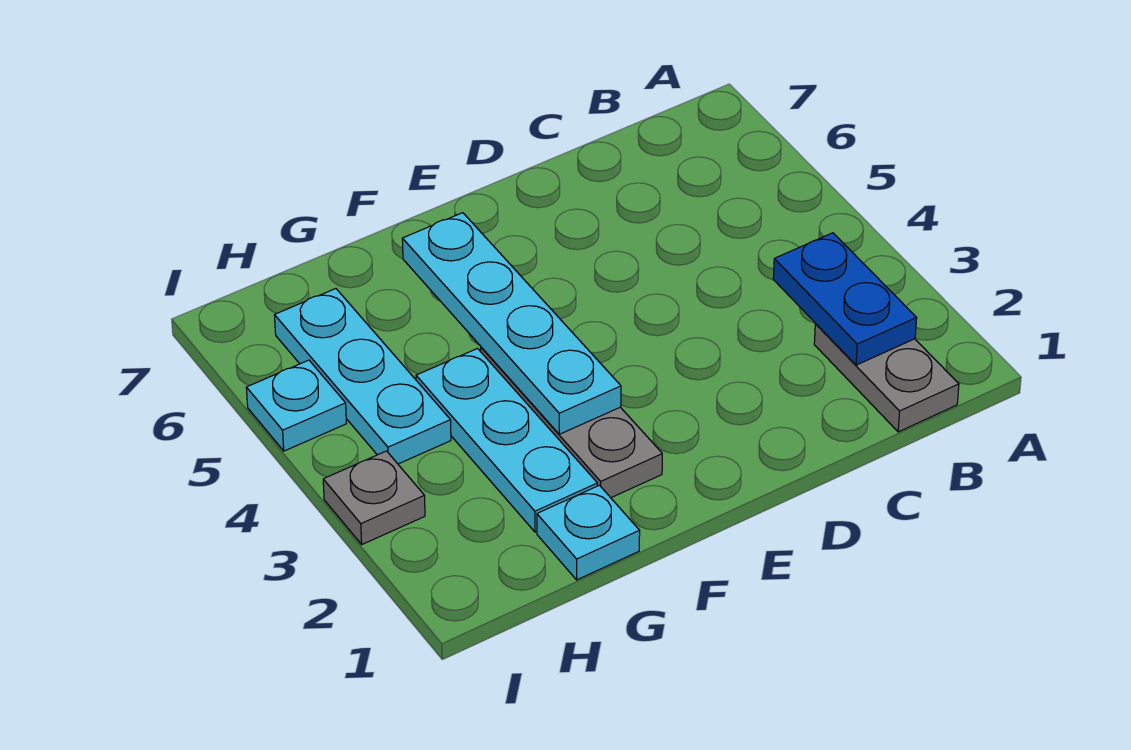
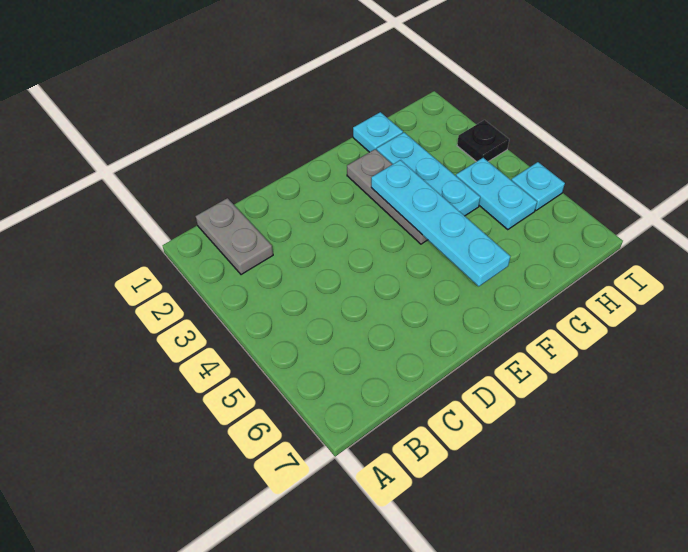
blue plate B2:B3 level 2 -> none
cyan plate H4:H6 level 1 -> cyan plate H4:H5 level 1
grey plate I3 level 1 -> black plate I3 level 1

